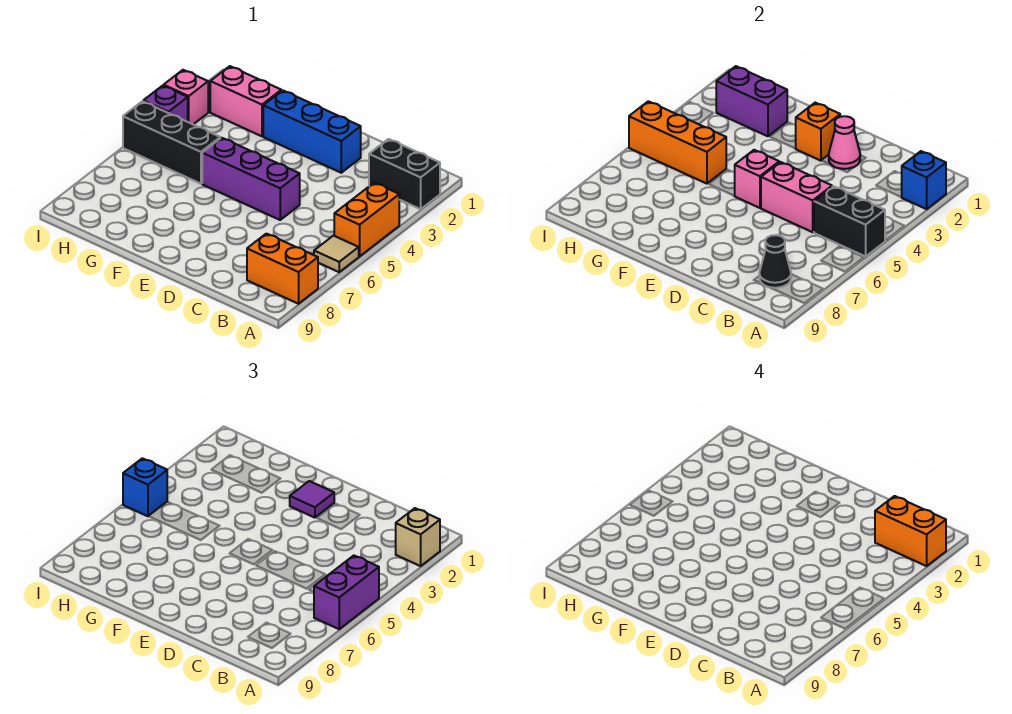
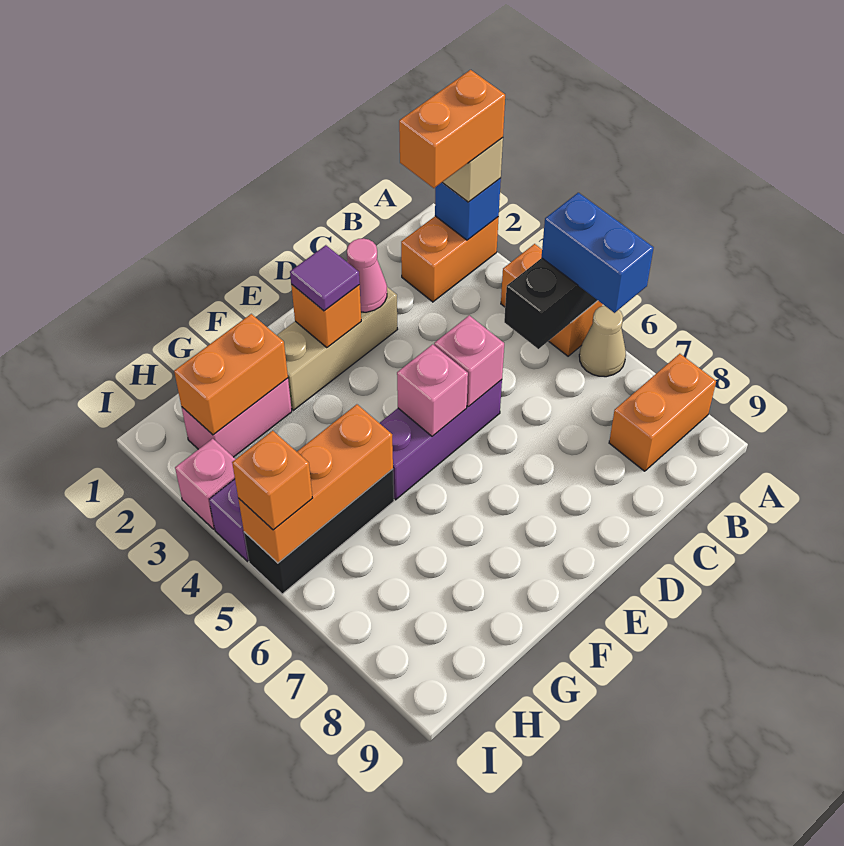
black brick A2:B2 level 1 -> orange brick A2:B2 level 1
purple brick A5:A6 level 3 -> blue brick A5:A6 level 3
tan tile A6 level 1 -> tan cone A6 level 1
black cone B8 level 2 -> none
pink brick C5:D5 level 2 -> pink brick D5 level 2
blue brick D2:F2 level 1 -> tan brick D2:F2 level 1
purple brick G2:H2 level 2 -> orange brick G2:H2 level 2
blue brick I5 level 3 -> orange brick I5 level 3

